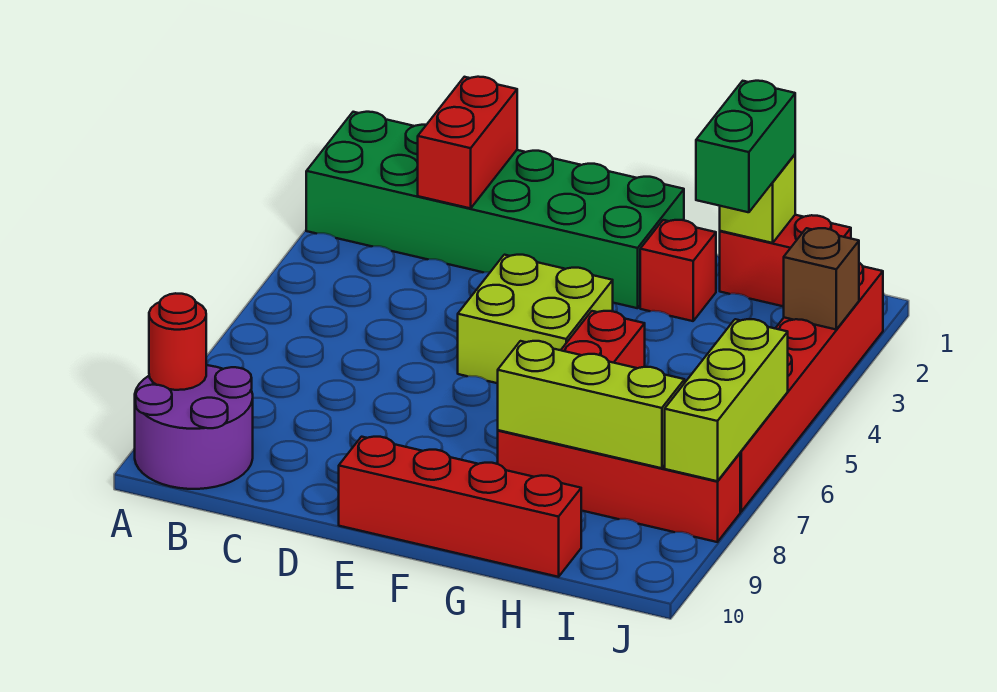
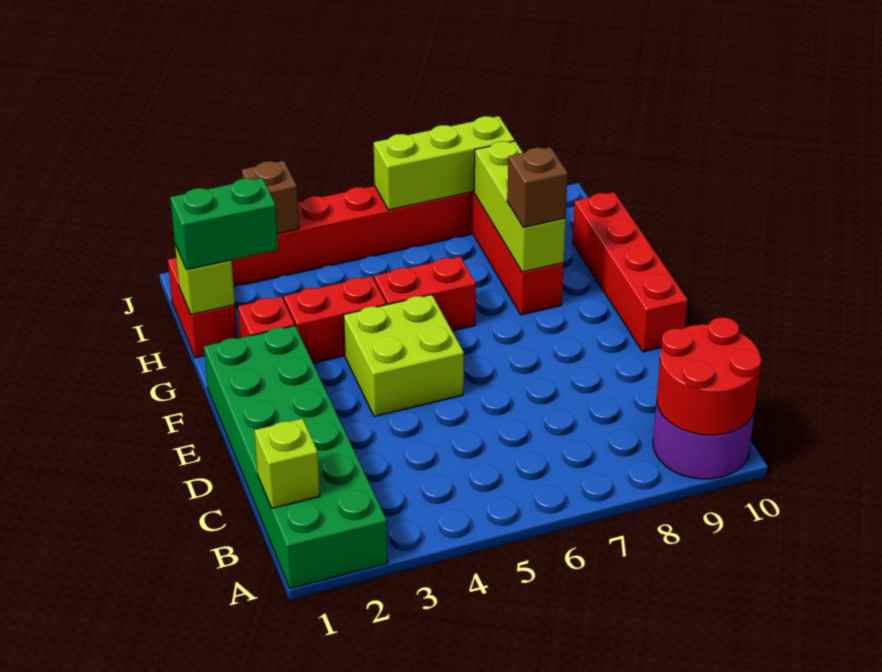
red round brick A9 level 2 -> red round brick A9:B10 level 2
none -> lime brick B1 level 2
red brick C1:C2 level 2 -> red brick G3:G4 level 1
none -> brown brick G8 level 3

